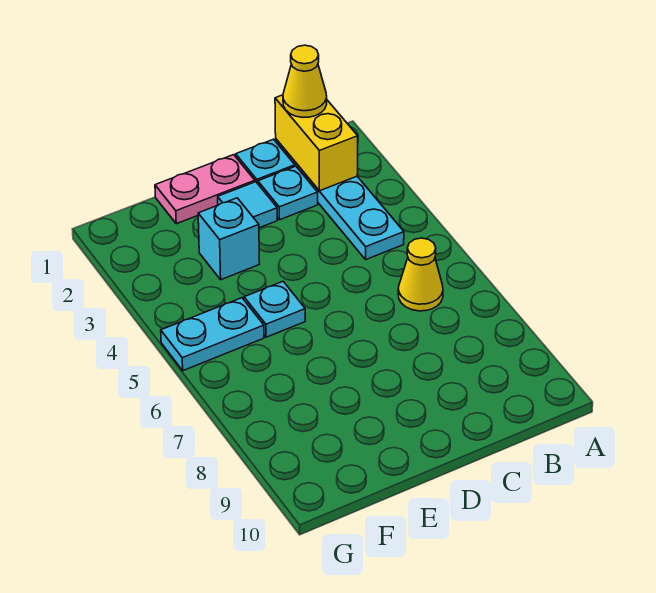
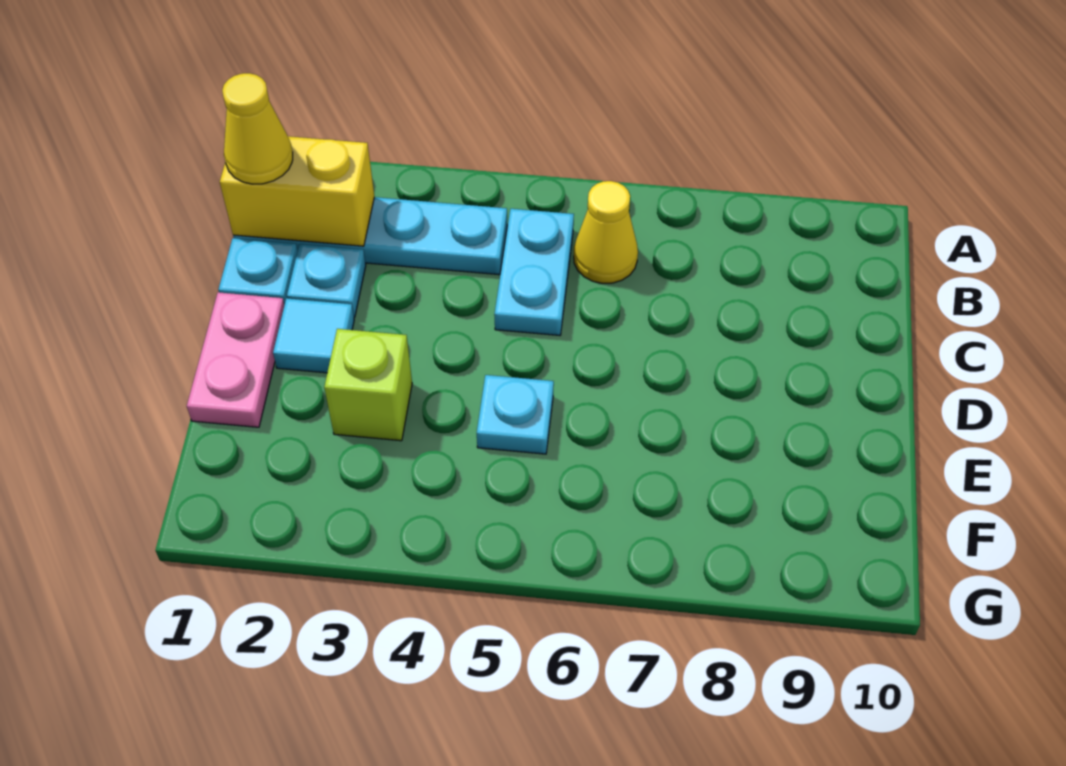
cyan brick E3 level 1 -> lime brick E3 level 1
cyan plate F5:G5 level 1 -> cyan plate B5:C5 level 1

